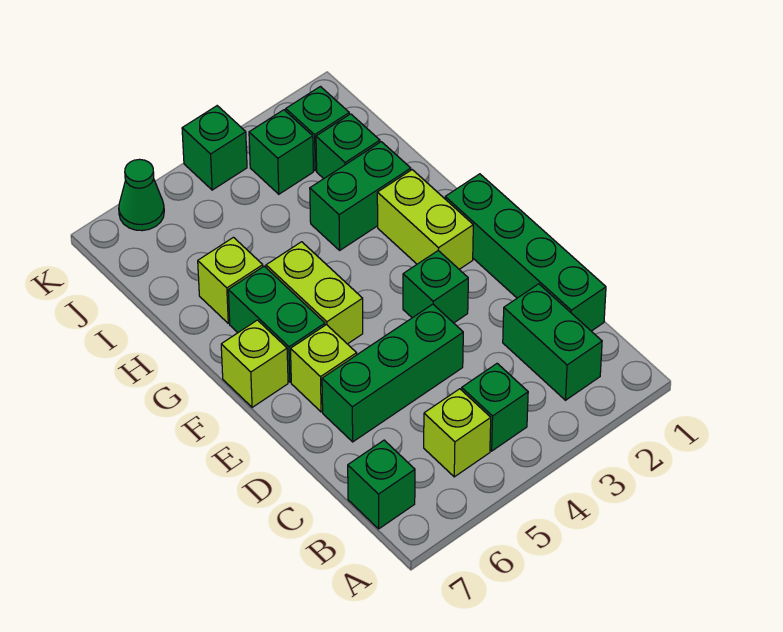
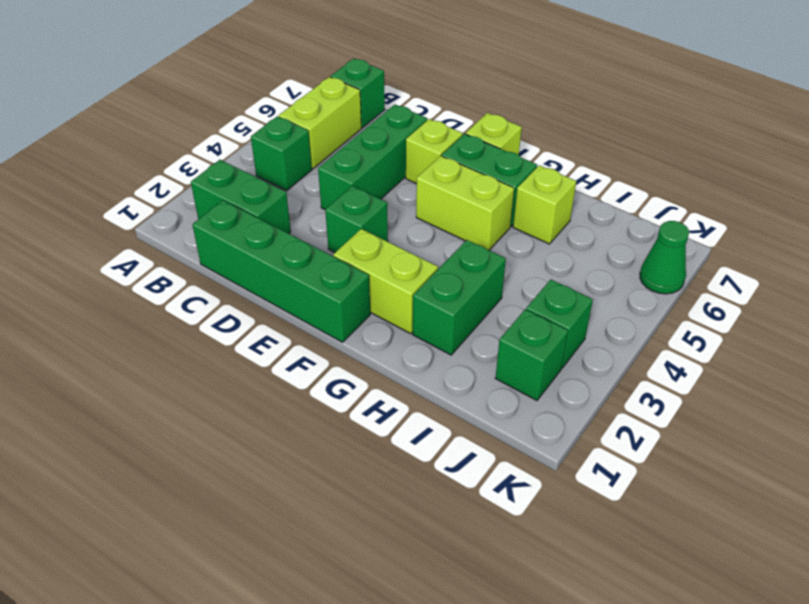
lime brick B5 level 1 -> lime brick B5:B6 level 1
green brick I2 level 1 -> none
green brick K4 level 1 -> none

